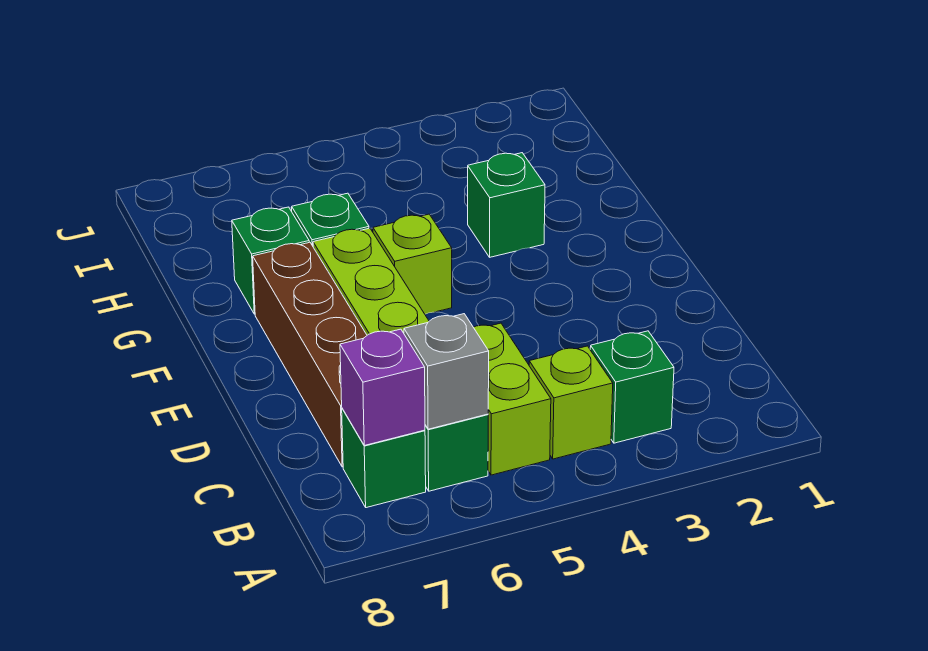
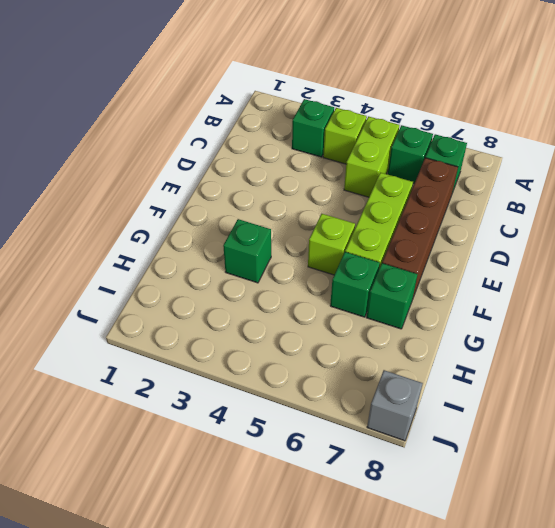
grey brick B6 level 2 -> grey brick J8 level 1
purple brick B7 level 2 -> none

